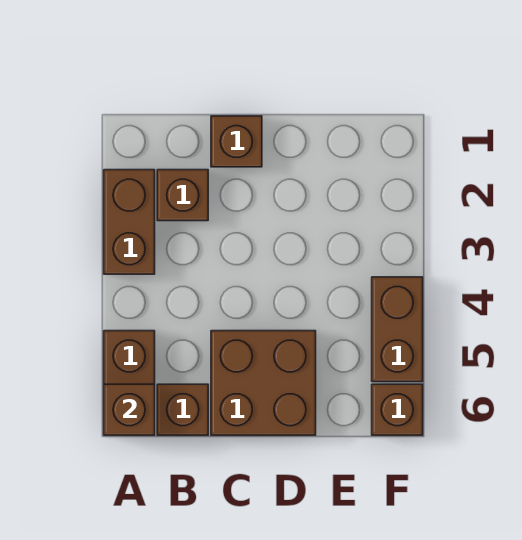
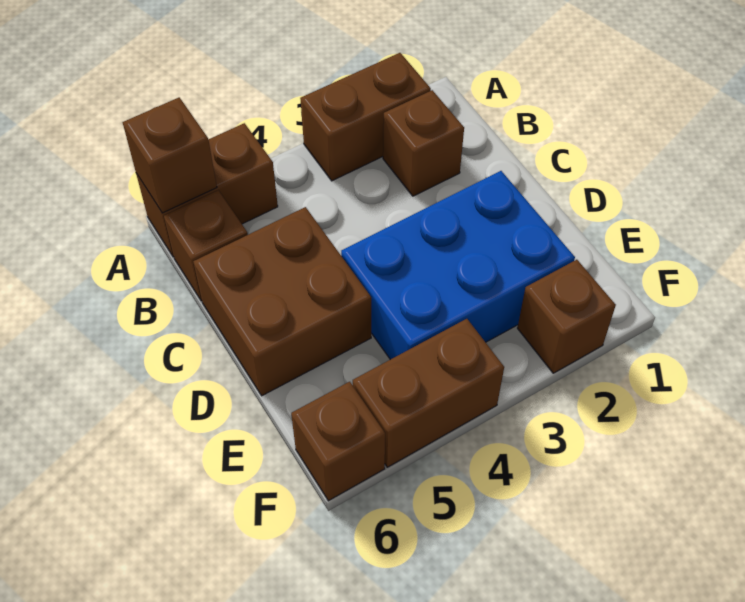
brown brick C1 level 1 -> brown brick F2 level 1
none -> blue brick D2:E4 level 1

